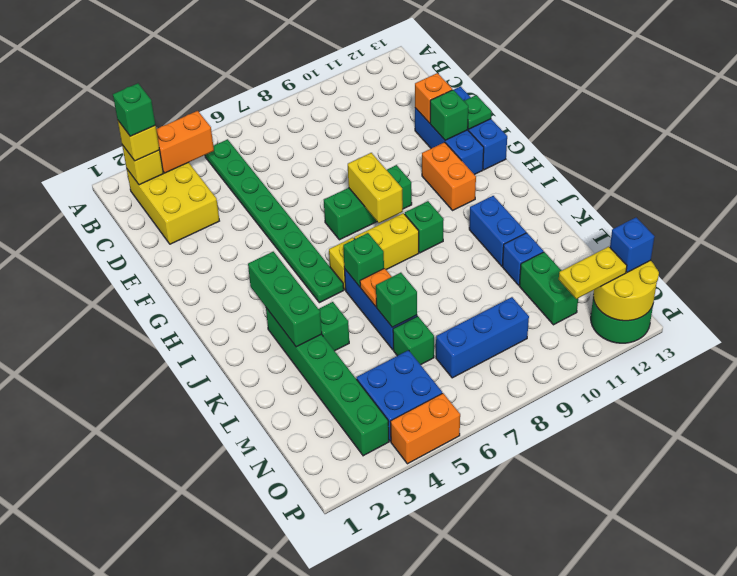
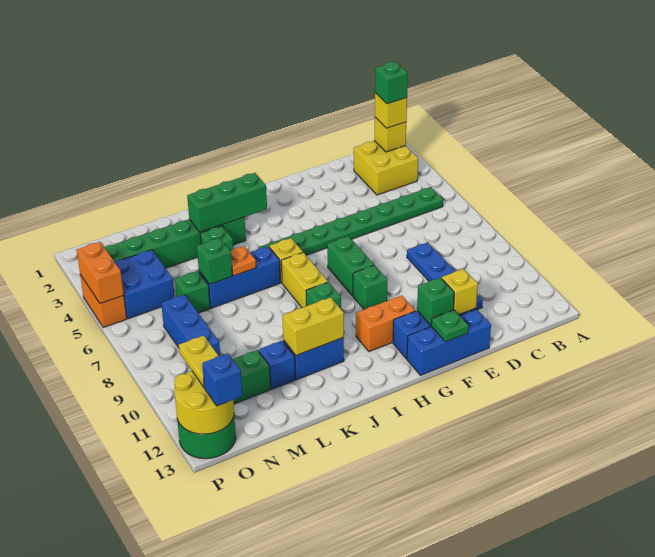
yellow brick B2:D3 level 1 -> yellow brick B2:C3 level 1
orange brick B3:B4 level 2 -> orange brick P4:P5 level 2
none -> blue plate D8:D11 level 1
orange brick E12 level 2 -> yellow brick E12 level 2
yellow brick G8:H8 level 2 -> yellow brick J11:K11 level 2
green brick J6 level 2 -> none

